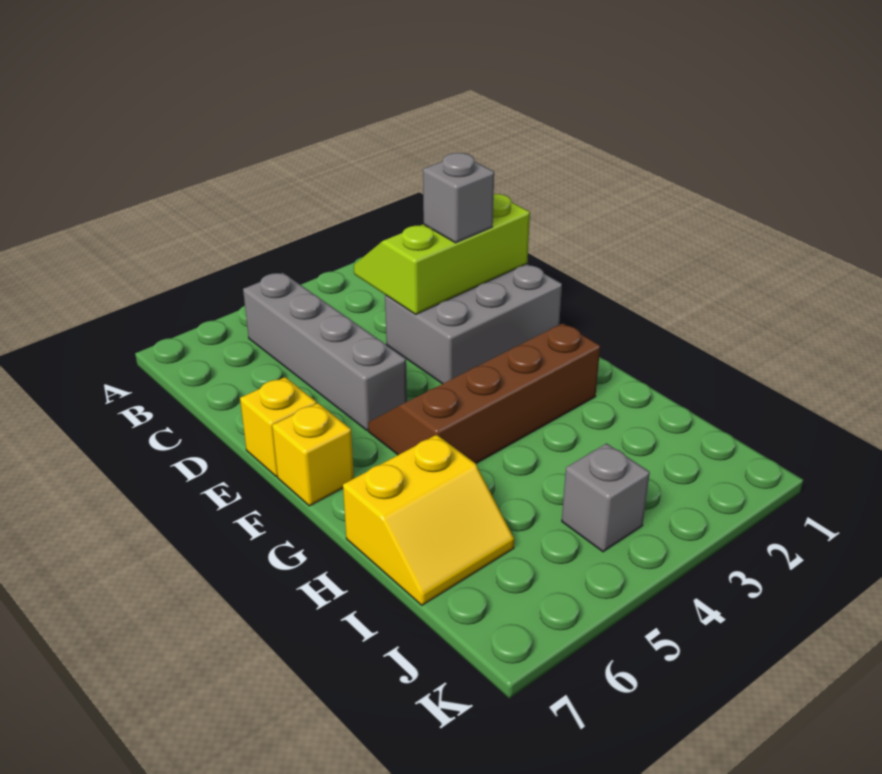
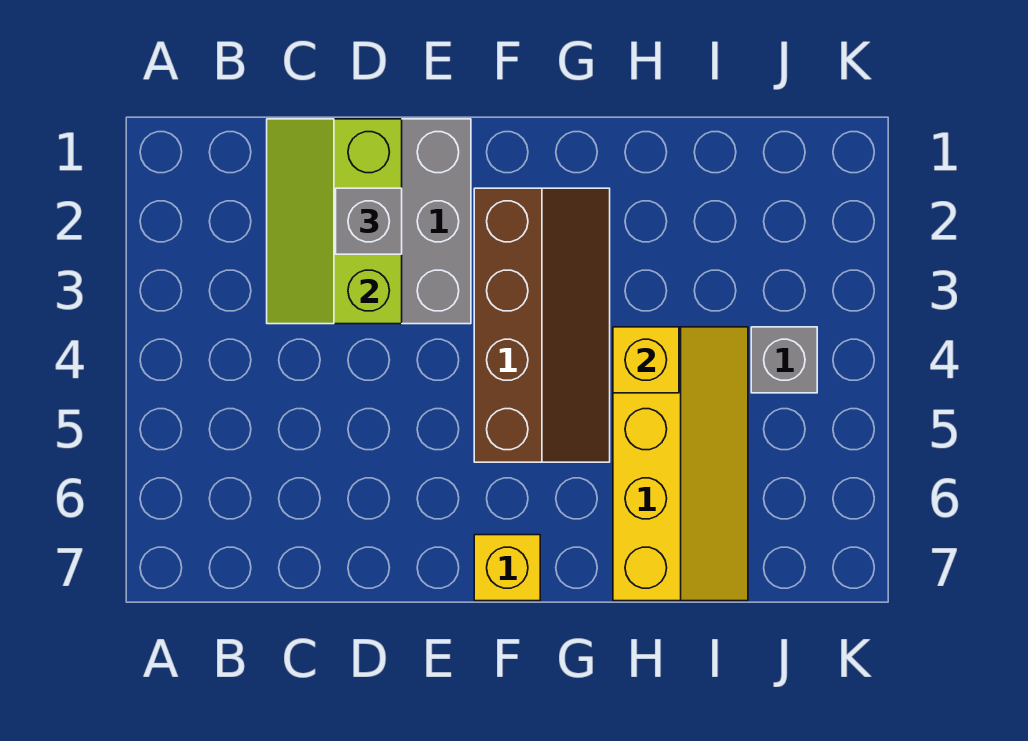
grey brick B5:E5 level 1 -> none
yellow brick E7 level 1 -> yellow brick H4 level 2
brown slope F2:G5 level 1 top G -> brown slope F2:G5 level 1 top F
yellow slope H6:I7 level 1 top H -> yellow slope H4:I7 level 1 top H

